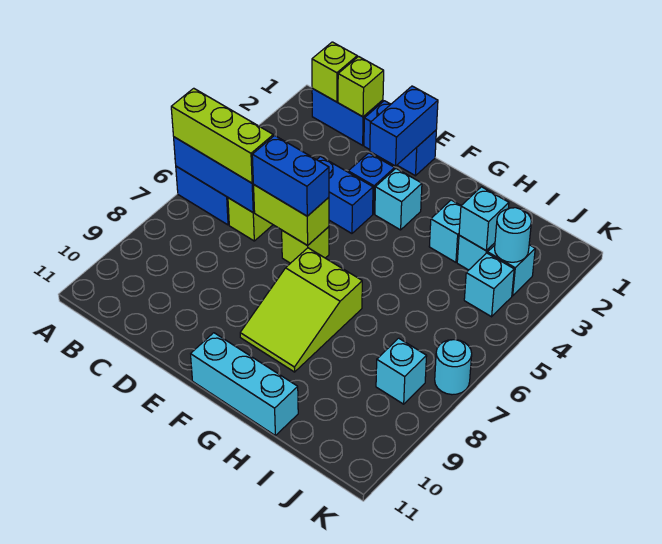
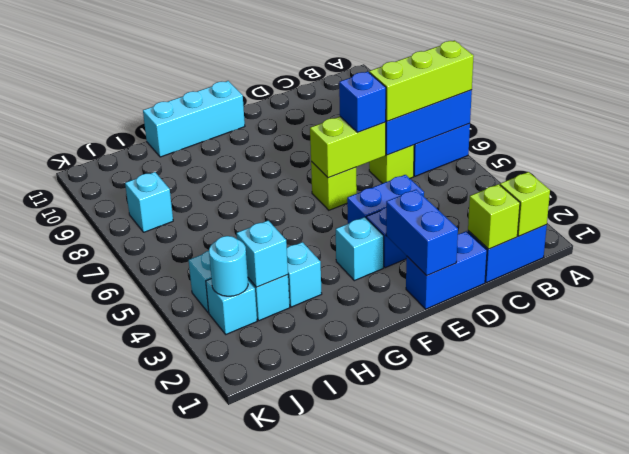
blue brick D6:E6 level 3 -> blue brick D6 level 3
lime slope F7:G9 level 1 top 7 -> none
cyan round brick K7 level 1 -> none

